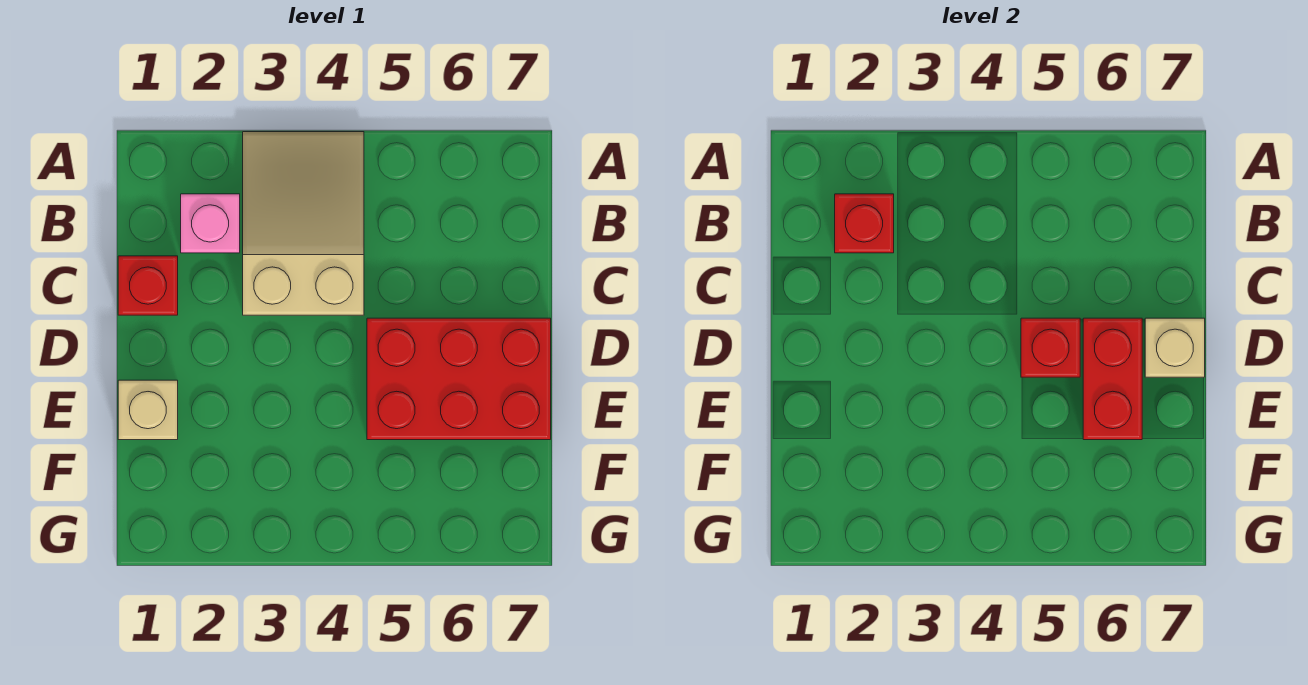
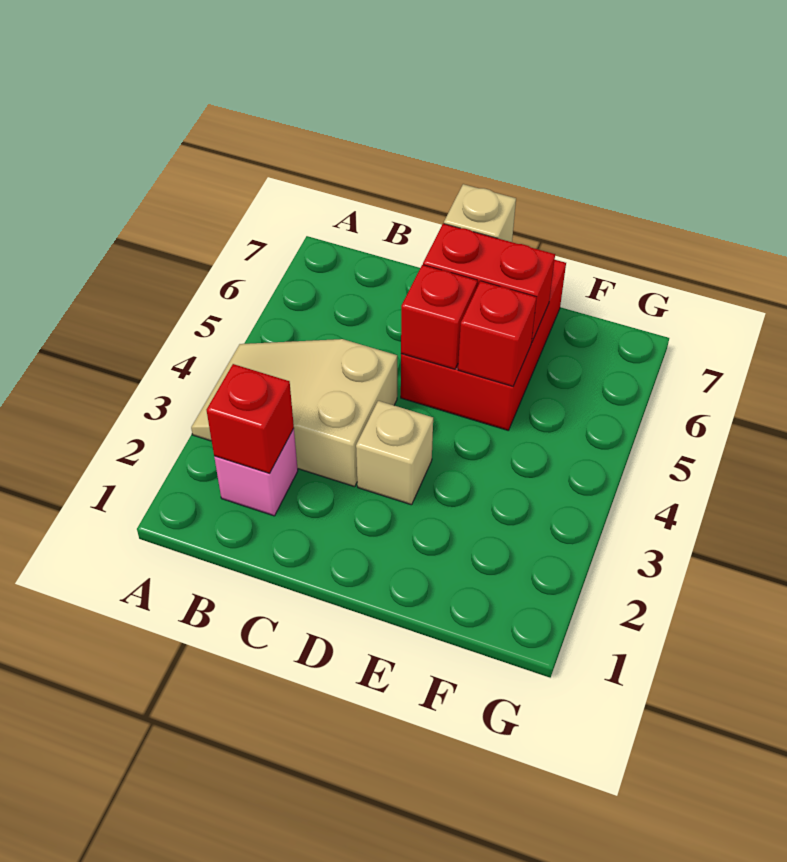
red brick C1 level 1 -> red brick E5 level 2
tan brick E1 level 1 -> tan brick D3 level 1

